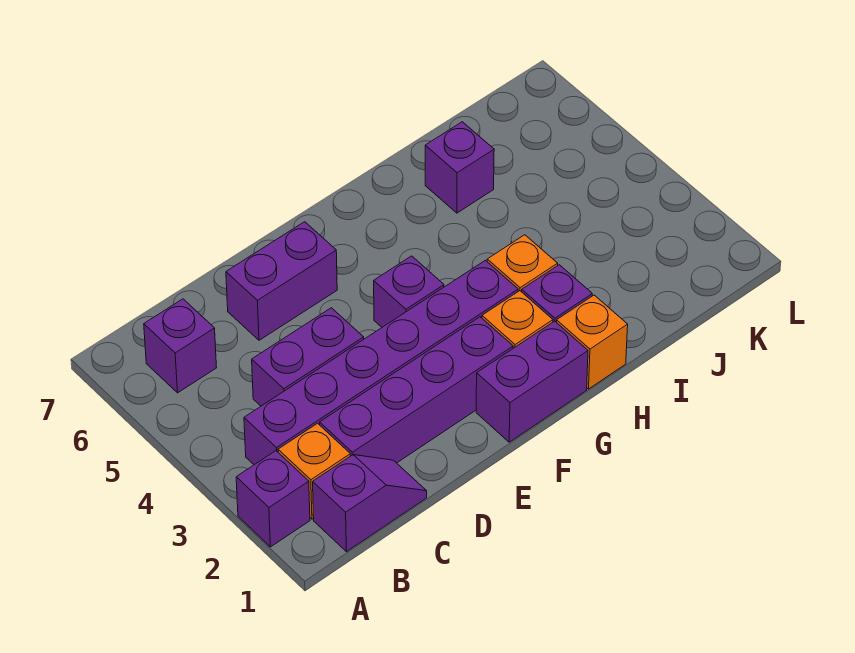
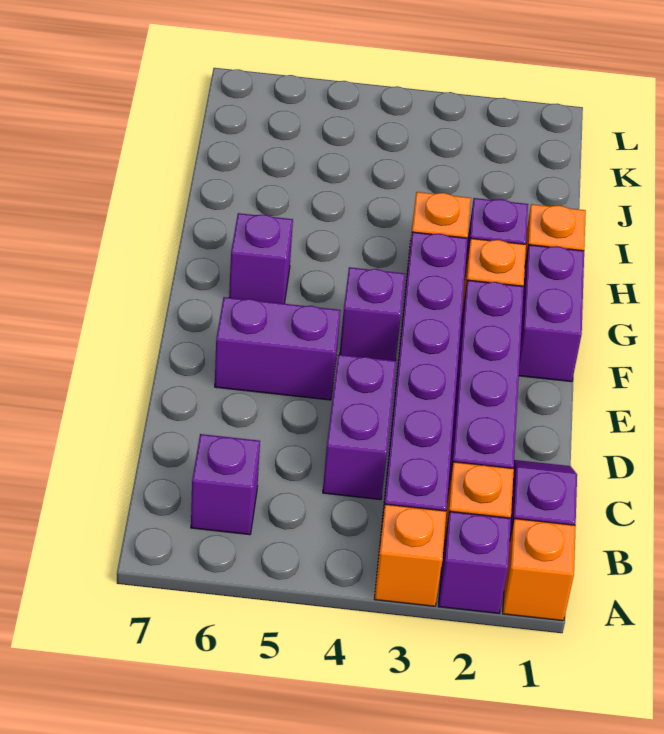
none -> orange brick A1 level 1
none -> orange brick A3 level 1
purple brick D6:E6 level 1 -> purple brick E5:E6 level 1
purple brick I6 level 1 -> purple brick G6 level 1

